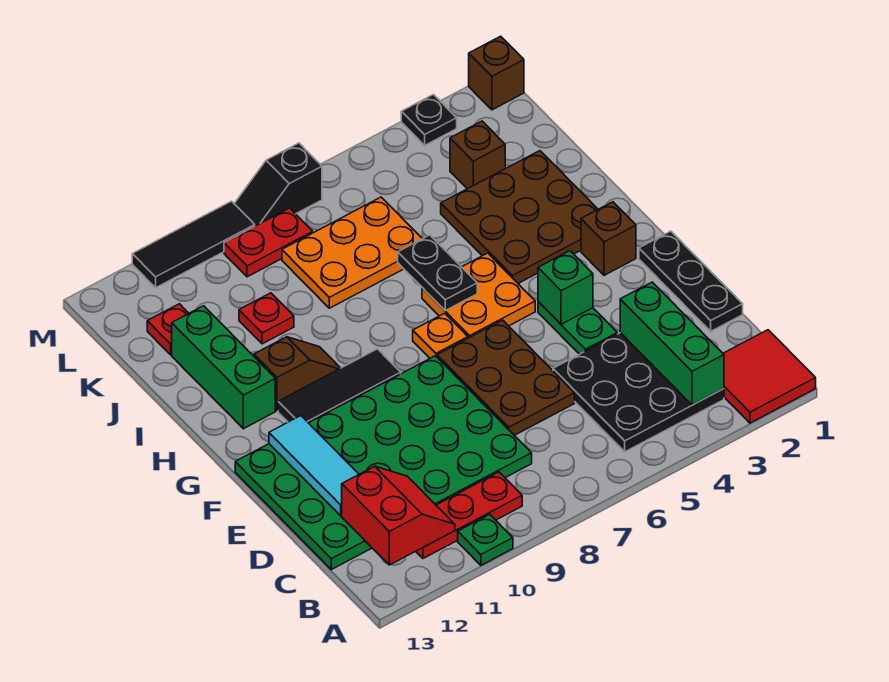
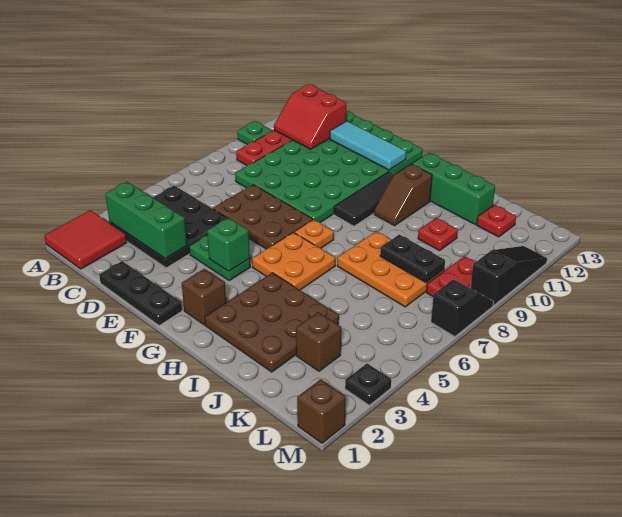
black plate H6:I6 level 2 -> black plate J8:K8 level 2
orange plate J6:K8 level 1 -> orange plate I7:K8 level 1
black tile M9:M11 level 1 -> black slope M9:M11 level 1 top 9

